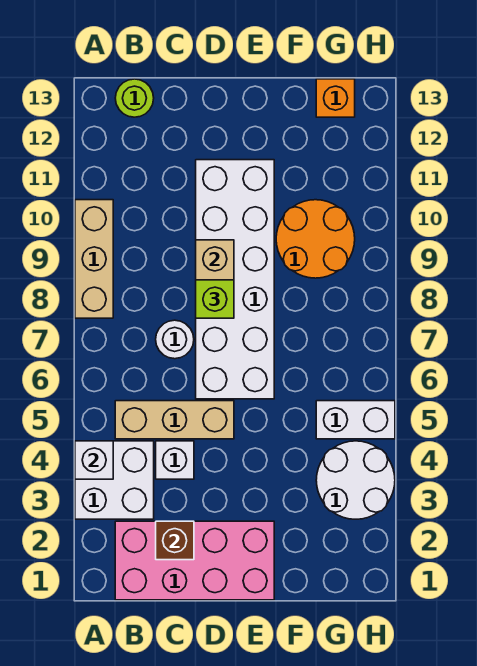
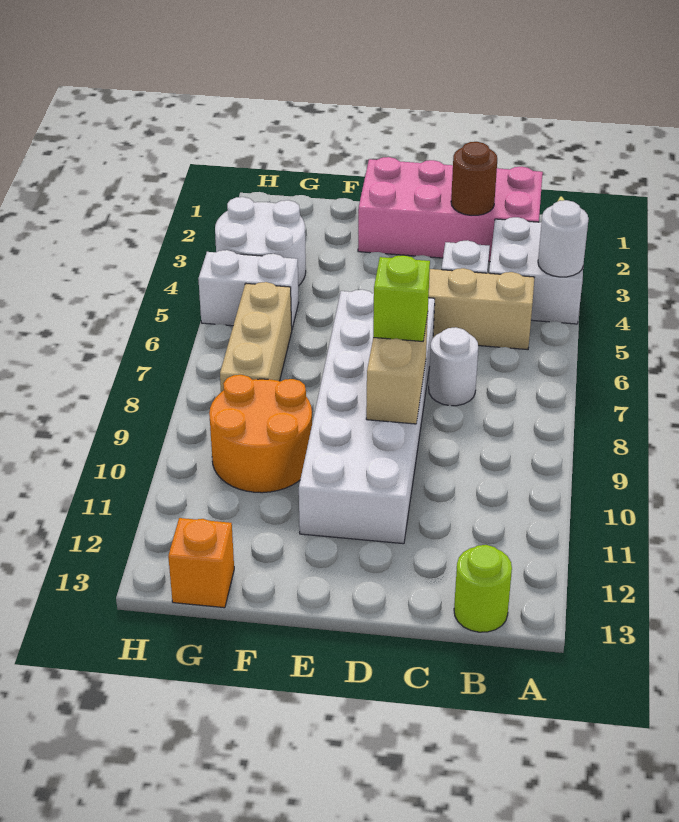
white brick A4 level 2 -> white round brick A4 level 2
tan brick A8:A10 level 1 -> tan brick G6:G8 level 1
brown brick C2 level 2 -> brown round brick C2 level 2

